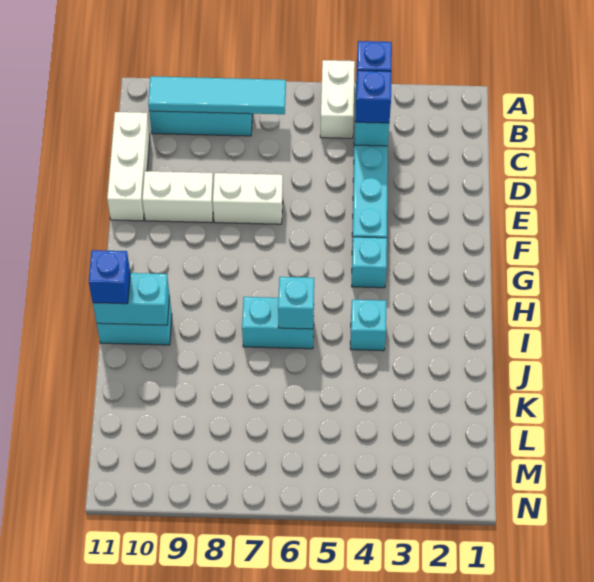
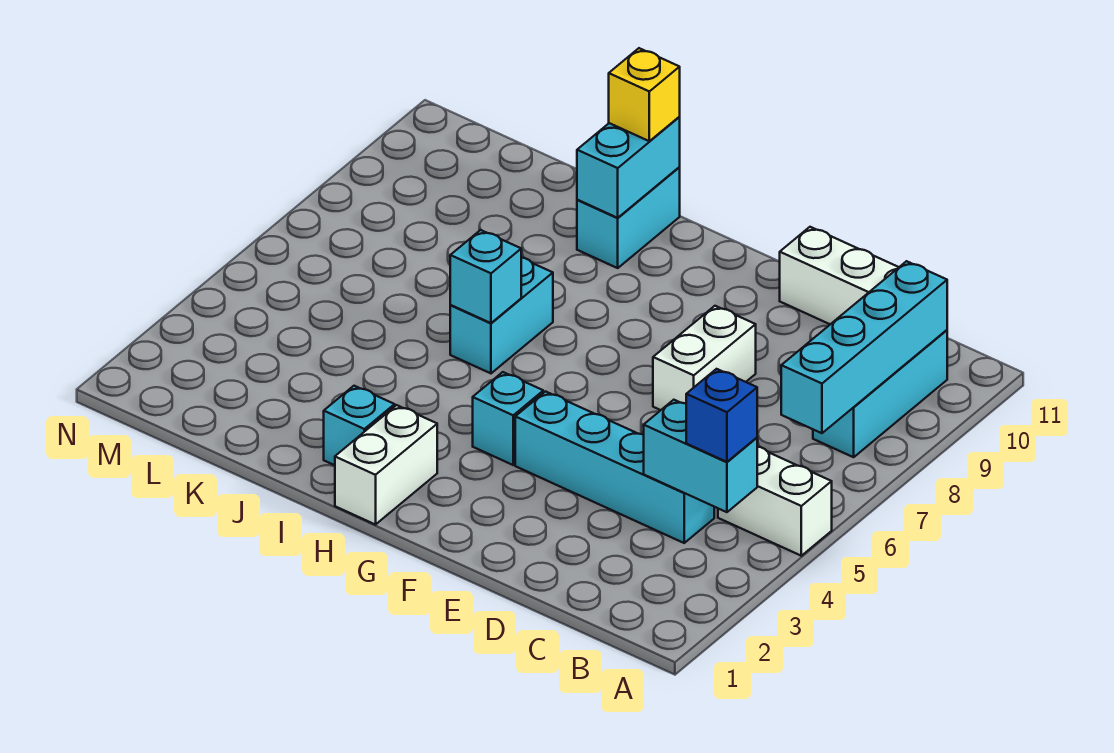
cyan tile B7:B10 level 2 -> cyan brick B7:B10 level 2
blue brick C4 level 3 -> none
white brick E9:E10 level 1 -> white brick H1:H2 level 1
cyan brick I4 level 1 -> cyan brick I2 level 1
blue brick I11 level 3 -> yellow brick I11 level 3

